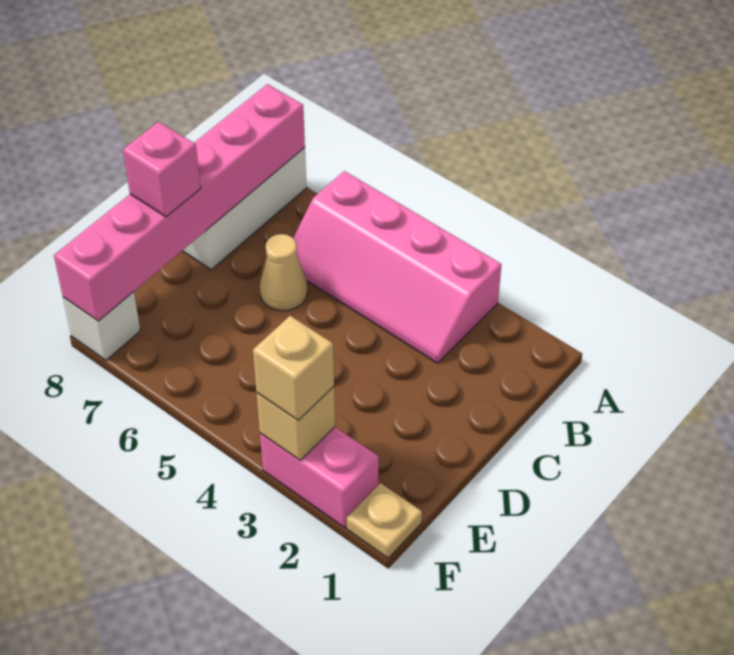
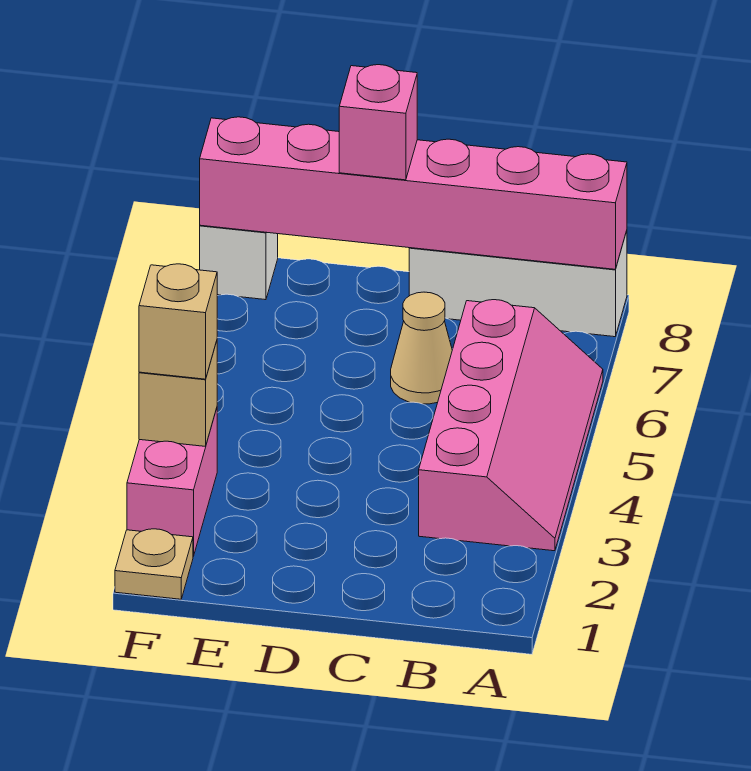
pink slope A3:B6 level 1 top A -> pink slope A3:B6 level 1 top B

